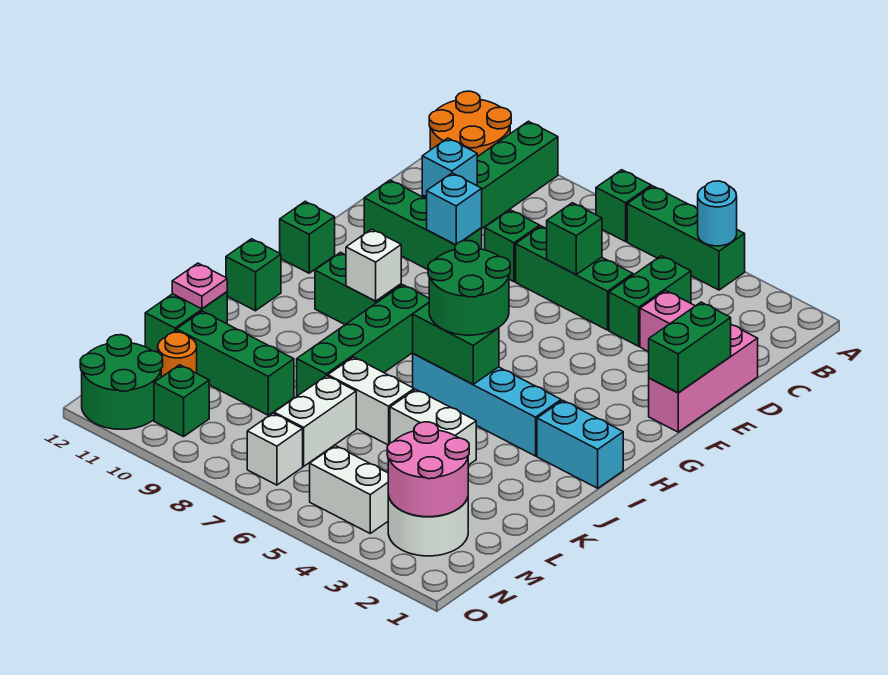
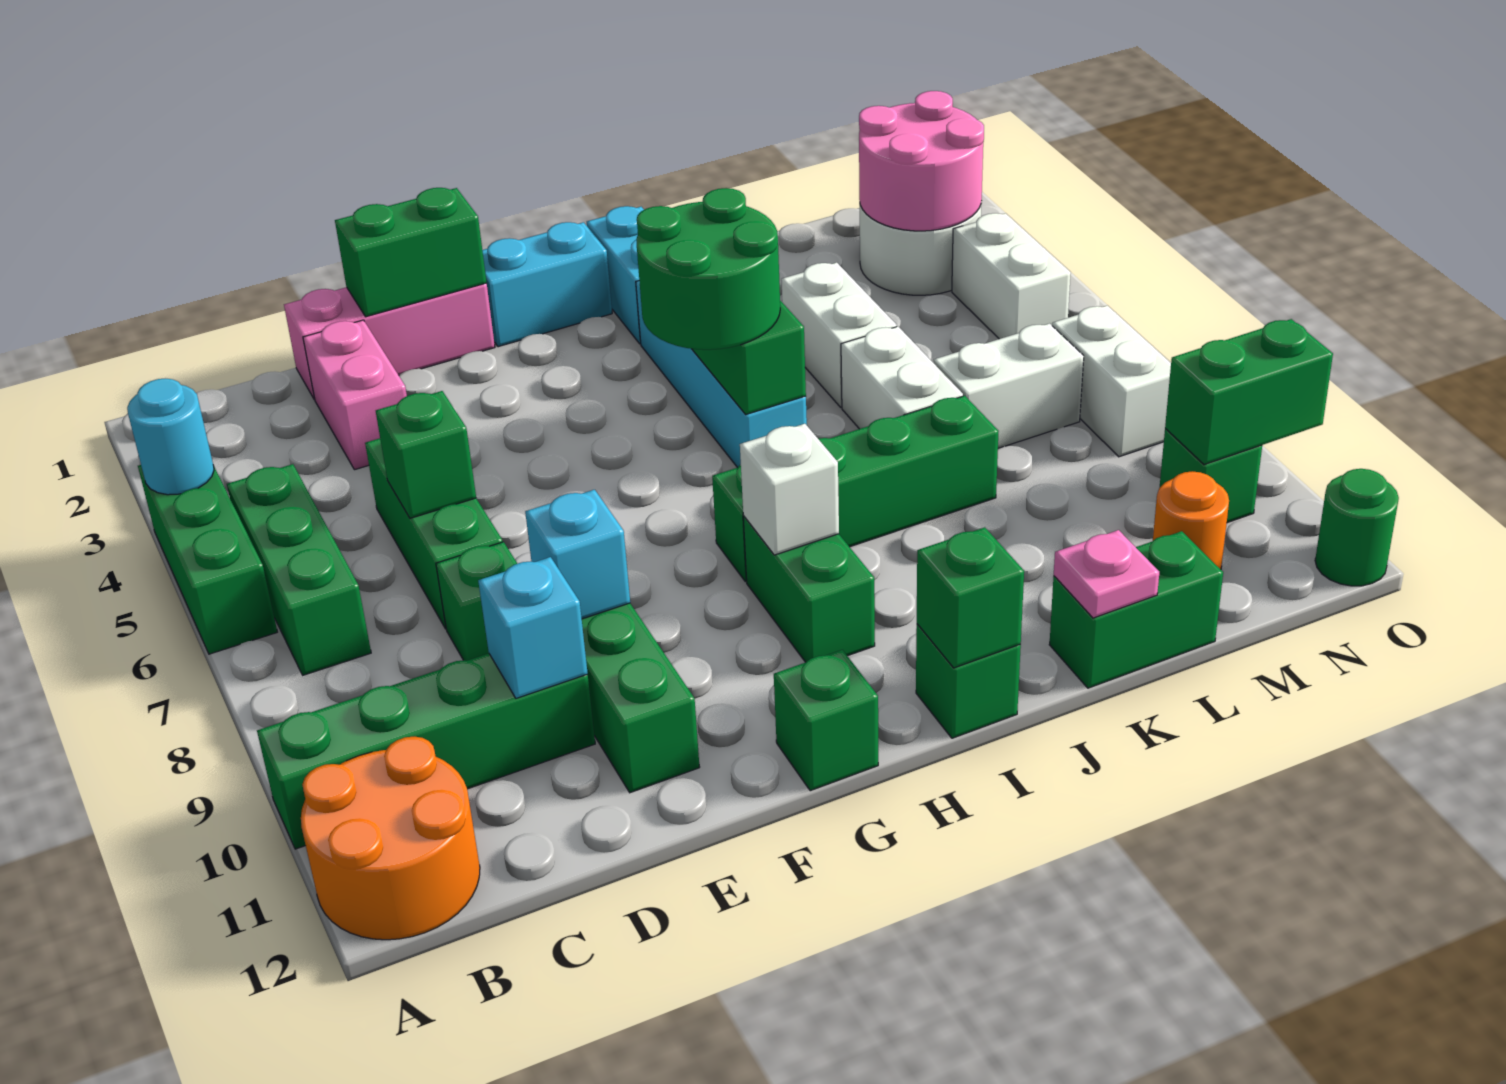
green brick A7 level 1 -> green brick I12 level 2
green brick C4:D4 level 1 -> green brick N10:O10 level 2
none -> cyan brick G1:H1 level 1
green brick L9:L11 level 1 -> green brick B5:B7 level 1
white brick N7 level 1 -> white brick N7:N8 level 1
green round brick N11:O12 level 1 -> green round brick O12 level 1

